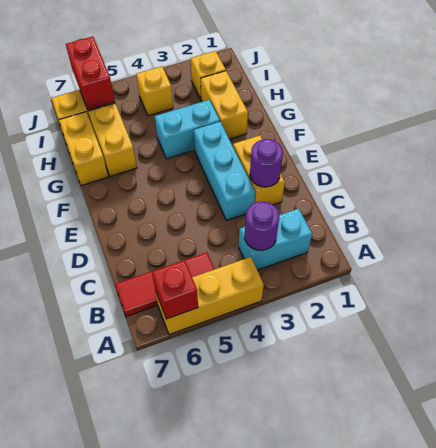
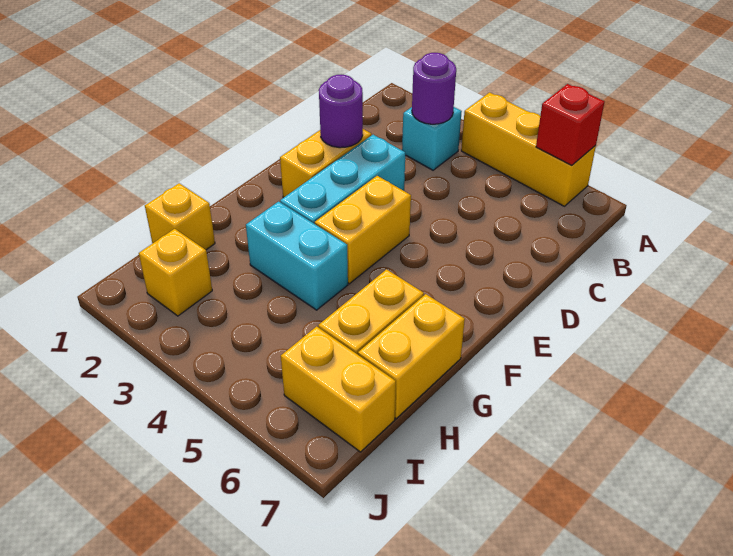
cyan brick B2:B3 level 1 -> cyan brick B3 level 1
red tile B5:B7 level 1 -> none
yellow brick G2:H2 level 1 -> yellow brick E4:F4 level 1
yellow brick I4 level 1 -> yellow brick H1 level 1
red brick I6:J6 level 2 -> none

